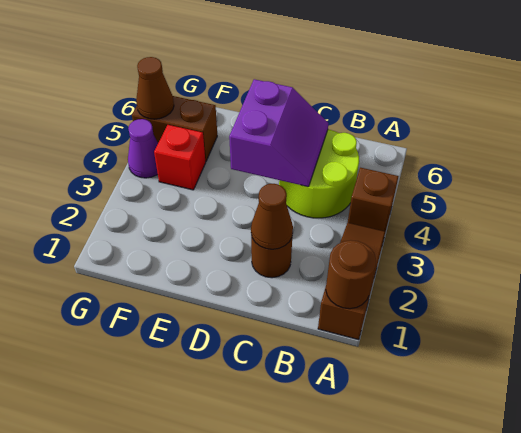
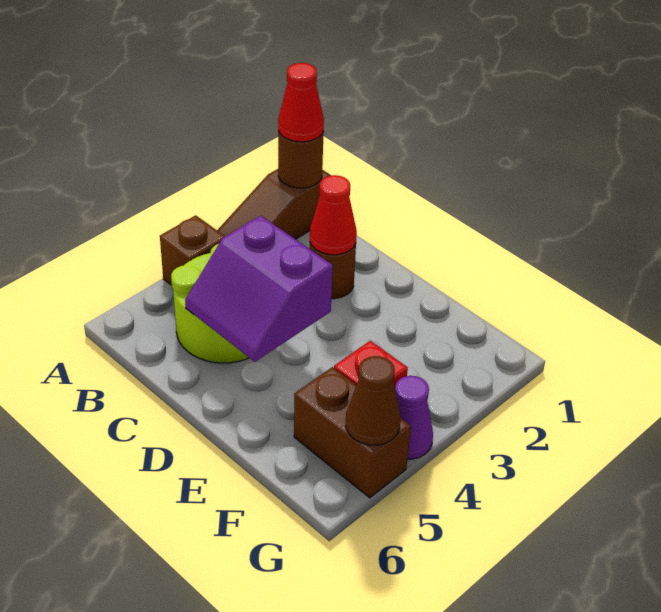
none -> red cone A1 level 3
brown cone C2 level 2 -> red cone C2 level 2
purple slope C4:D5 level 2 top D -> purple slope C4:D5 level 2 top 4

